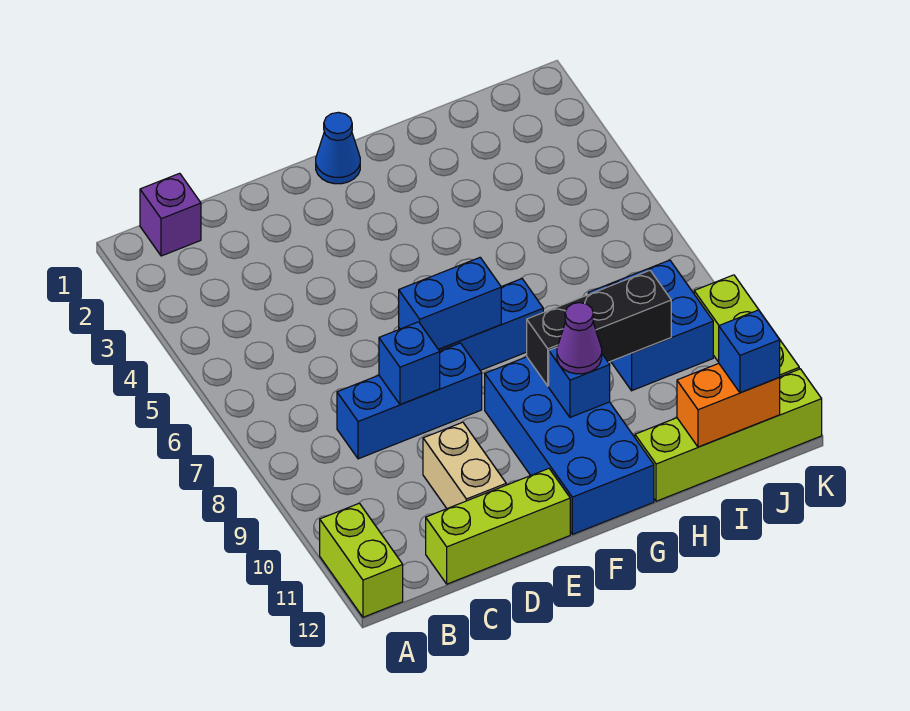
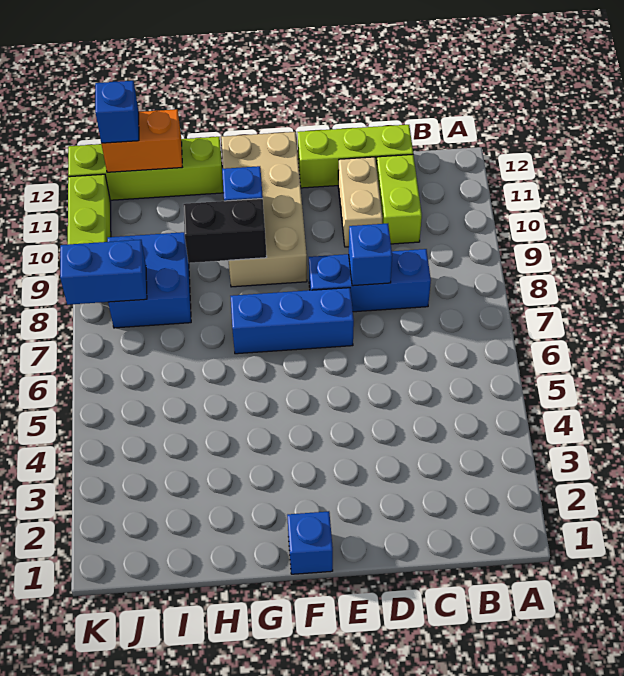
lime brick A11:A12 level 1 -> lime brick C10:C11 level 1
purple brick B1 level 1 -> none
blue brick E7:F7 level 2 -> blue brick J8:K8 level 2
blue cone F1 level 1 -> blue brick F1 level 1
blue brick F9:G12 level 1 -> tan brick F9:G12 level 1
black brick G9:I9 level 2 -> black brick G9:H9 level 2
purple cone G10 level 3 -> none

